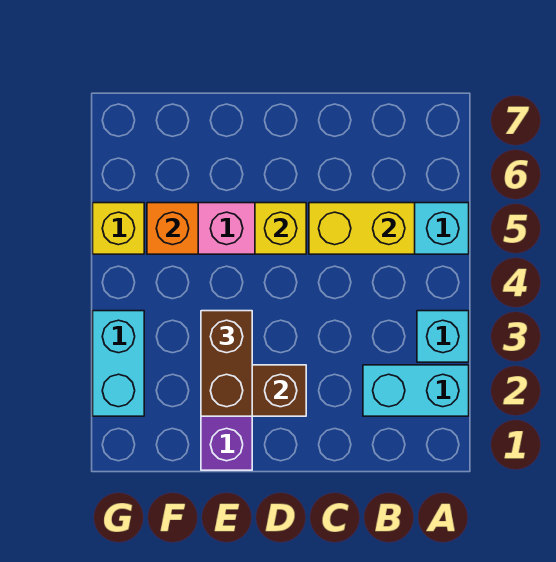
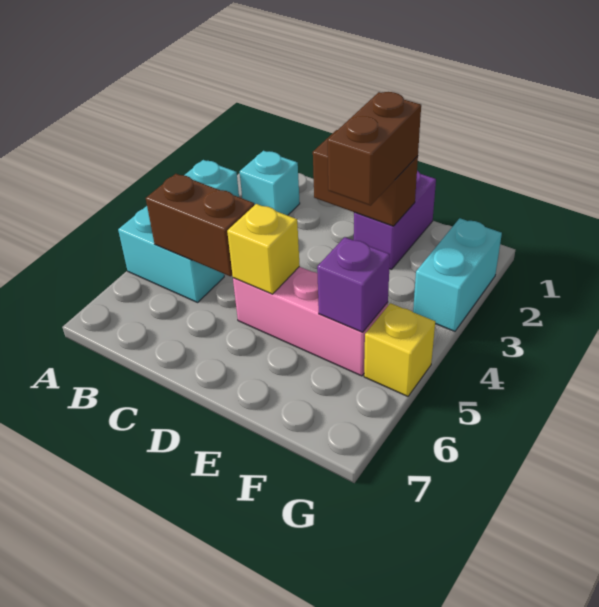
cyan brick A2:B2 level 1 -> cyan brick B2 level 1
yellow brick B5:C5 level 2 -> brown brick B5:C5 level 2
orange brick F5 level 2 -> purple brick F5 level 2

